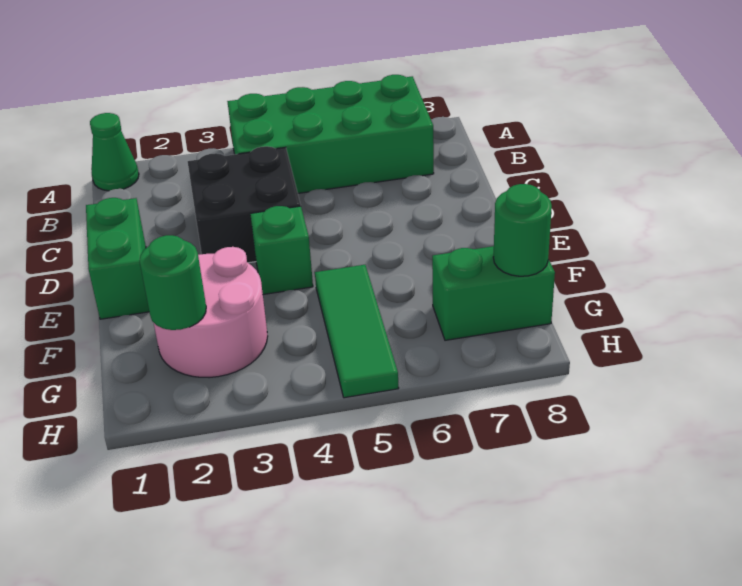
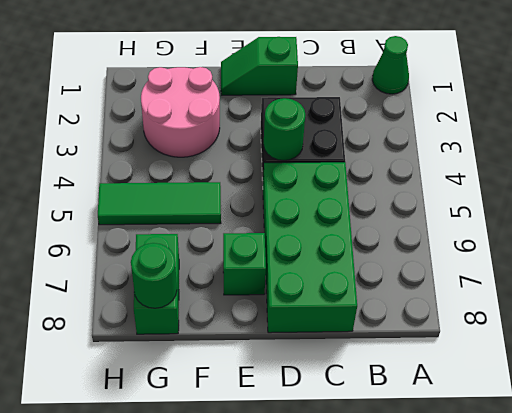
green brick A4:B7 level 1 -> green brick C5:D8 level 1
green brick D1:E1 level 1 -> green slope D1:E1 level 1 top D
green brick E4 level 1 -> green brick E7 level 1
green round brick G2 level 2 -> green round brick D4 level 2

